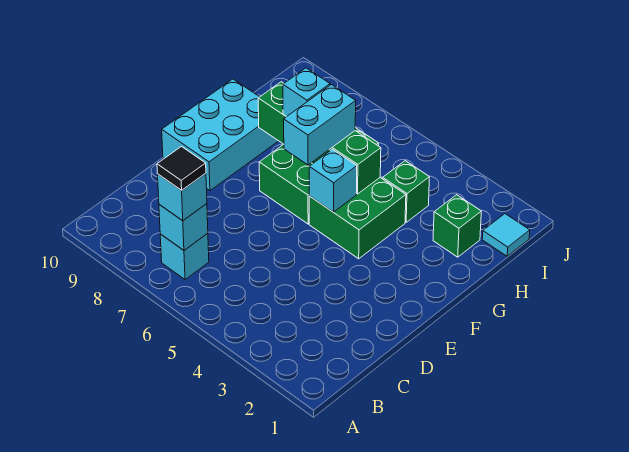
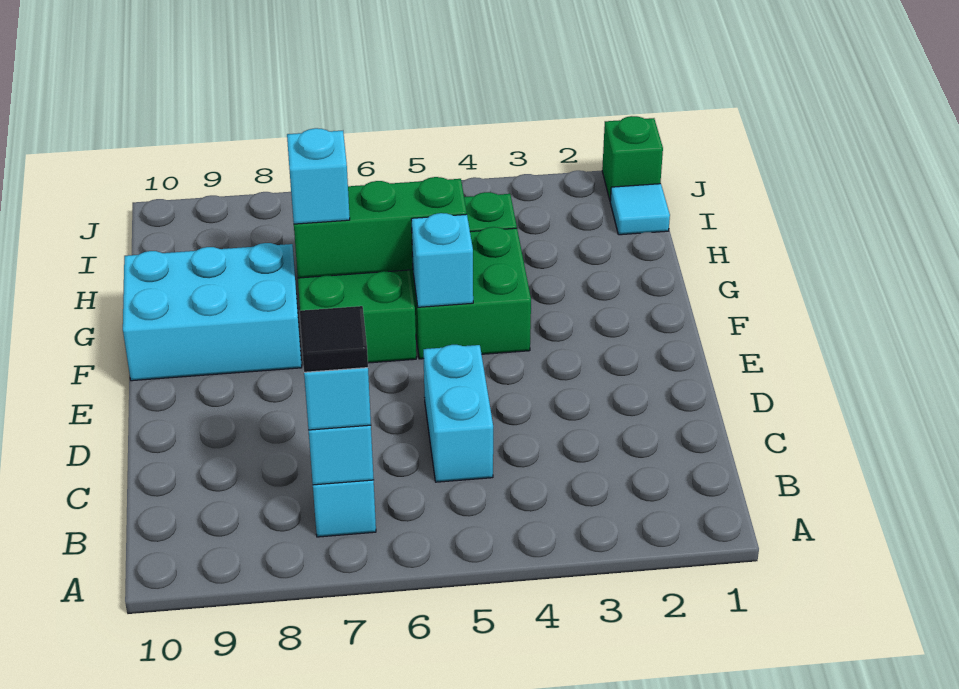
cyan brick E9:G10 level 1 -> cyan brick F8:G10 level 1
cyan brick F6:G6 level 3 -> cyan brick C5:D5 level 1
green brick G5:G8 level 2 -> green brick G5:G7 level 2
green brick H2 level 1 -> green brick J1 level 1

